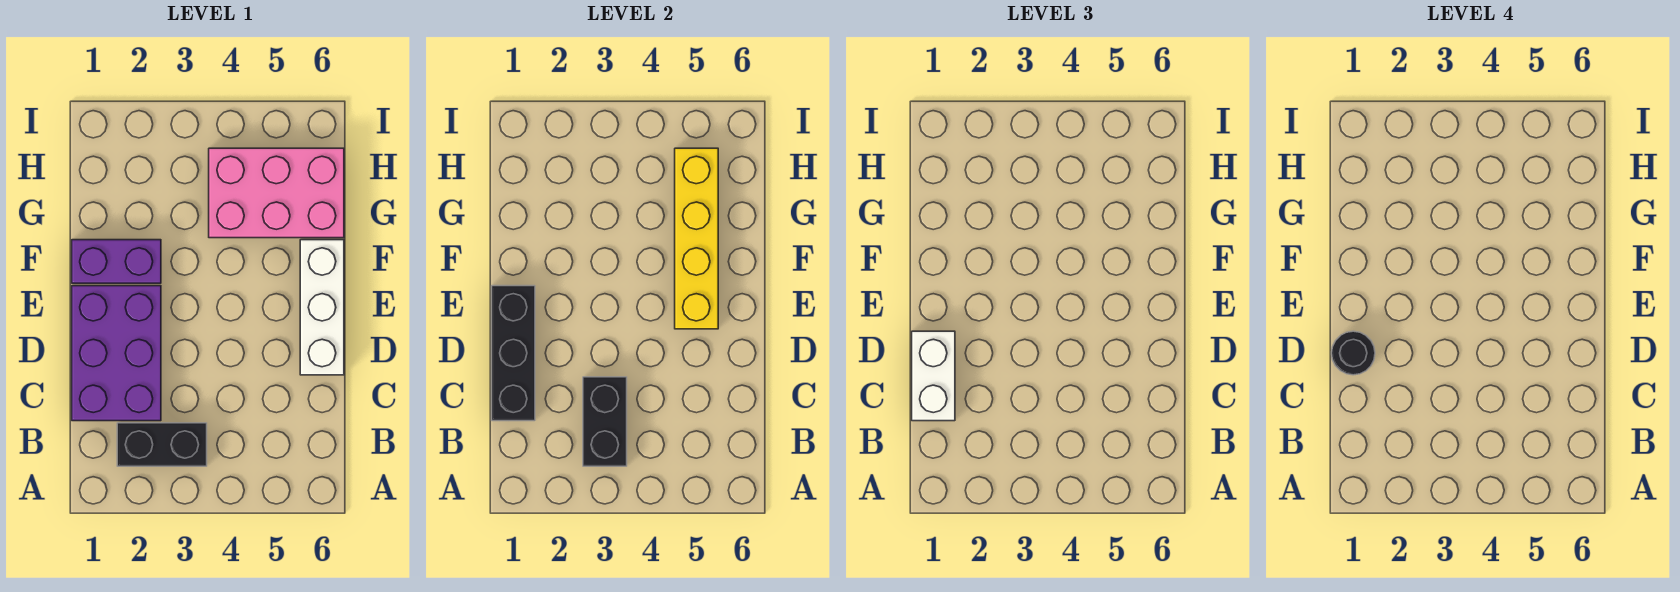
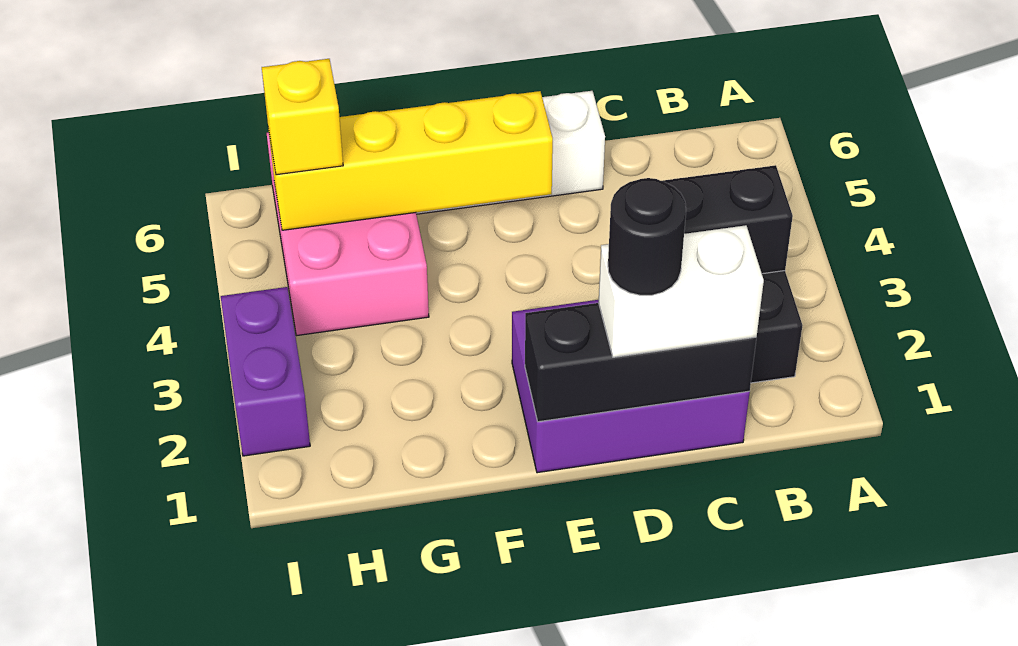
purple brick F1:F2 level 1 -> purple brick I2:I3 level 1
none -> yellow brick H5 level 3

